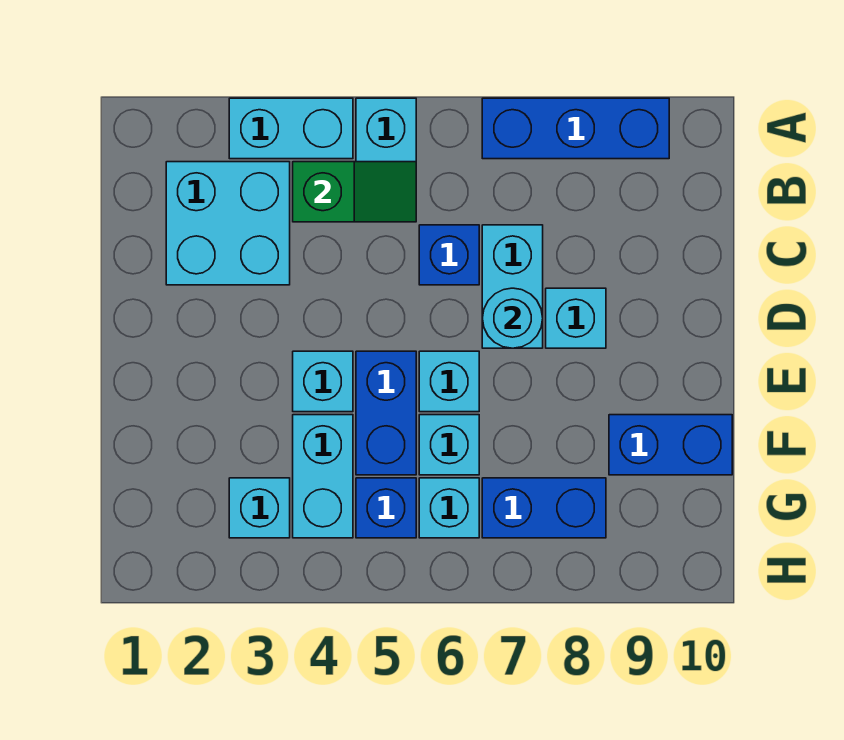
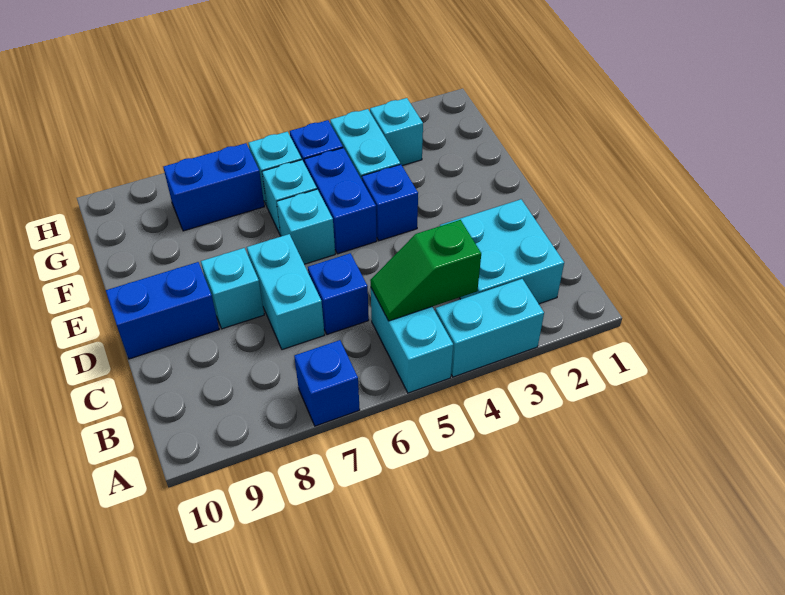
blue brick A7:A9 level 1 -> blue brick A7 level 1
cyan round brick D7 level 2 -> none
cyan brick E4 level 1 -> blue brick E4 level 1
blue brick F9:F10 level 1 -> blue brick D9:D10 level 1

